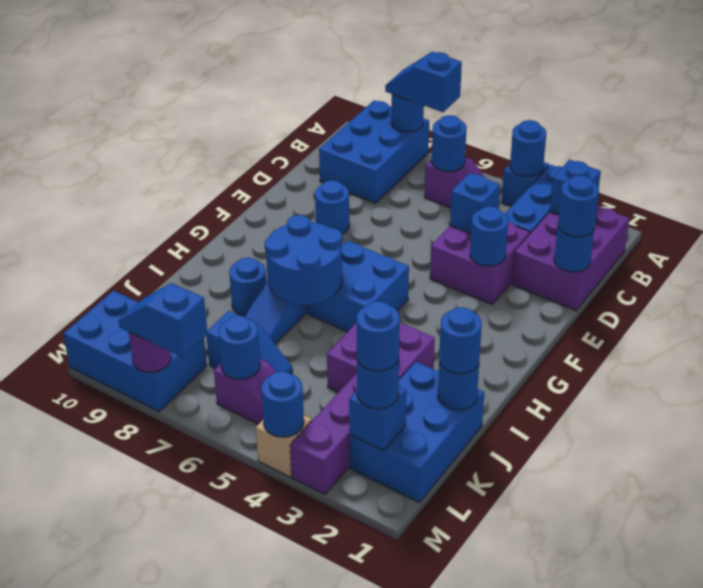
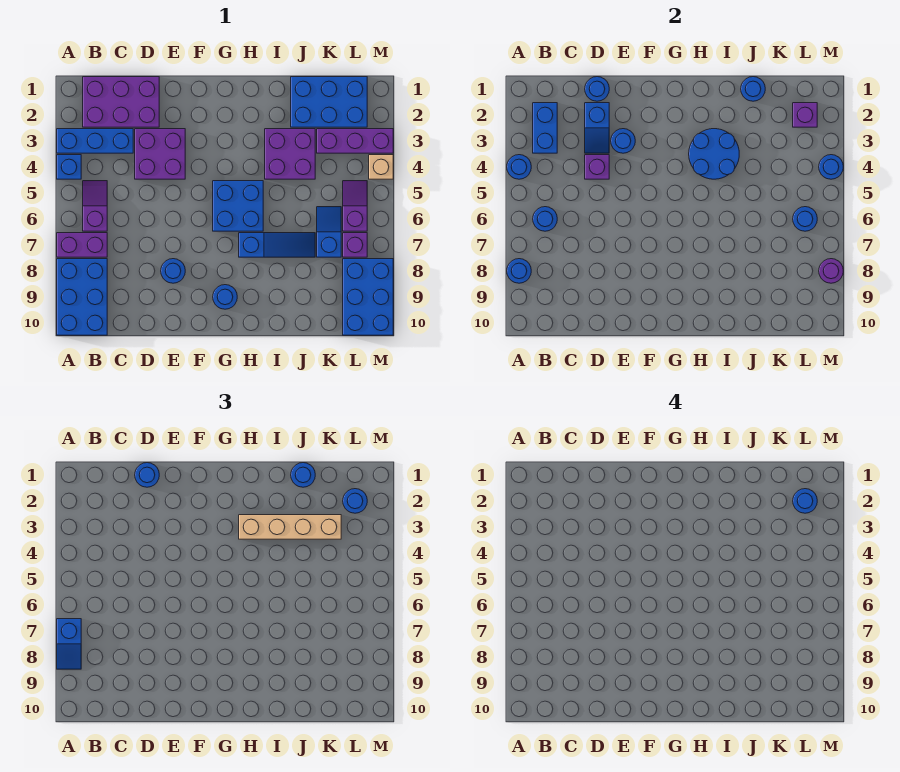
none -> purple brick A7:B7 level 1
blue brick A8:C9 level 1 -> blue brick A8:B10 level 1
blue brick B2 level 2 -> blue brick B2:B3 level 2
blue brick D4 level 2 -> purple brick D4 level 2
none -> tan brick H3:K3 level 3
blue round brick H6:I7 level 2 -> blue round brick H3:I4 level 2
blue round brick I8 level 1 -> blue round brick G9 level 1
blue brick L2 level 2 -> purple brick L2 level 2
none -> purple brick L7 level 1
blue slope M7:M8 level 3 top 7 -> blue slope D2:D3 level 2 top 2

